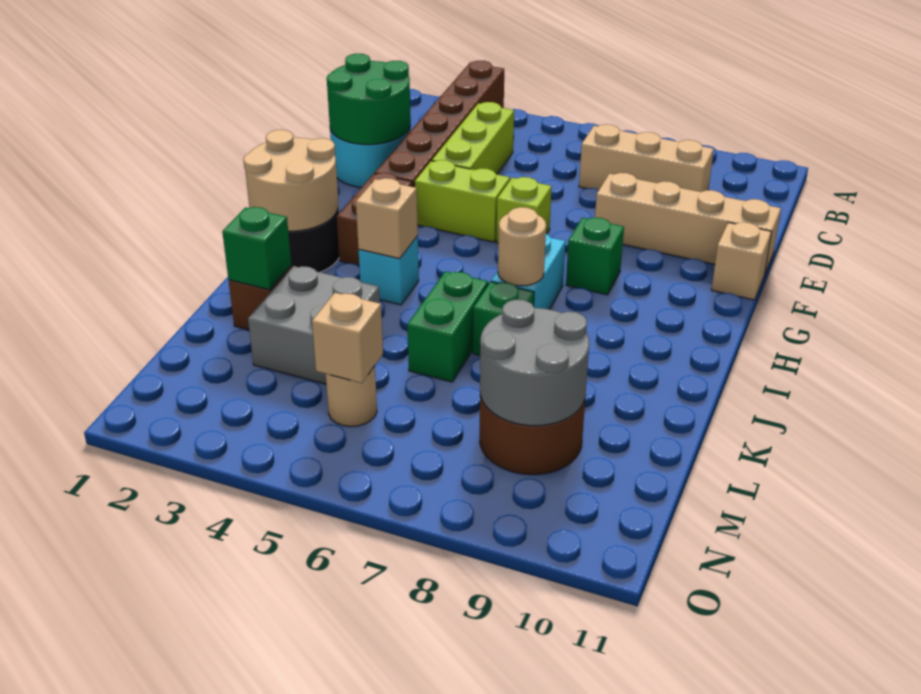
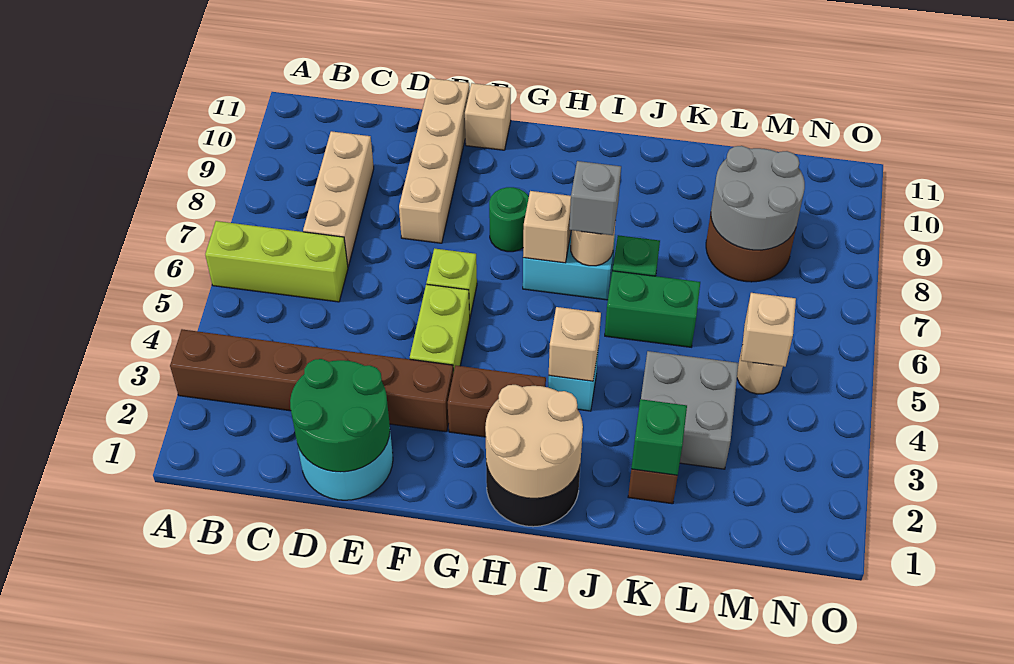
lime brick C4:E4 level 1 -> lime brick A6:C6 level 1
green brick G8 level 1 -> green round brick G8 level 1
none -> tan brick H7 level 2
none -> grey brick I7 level 3

